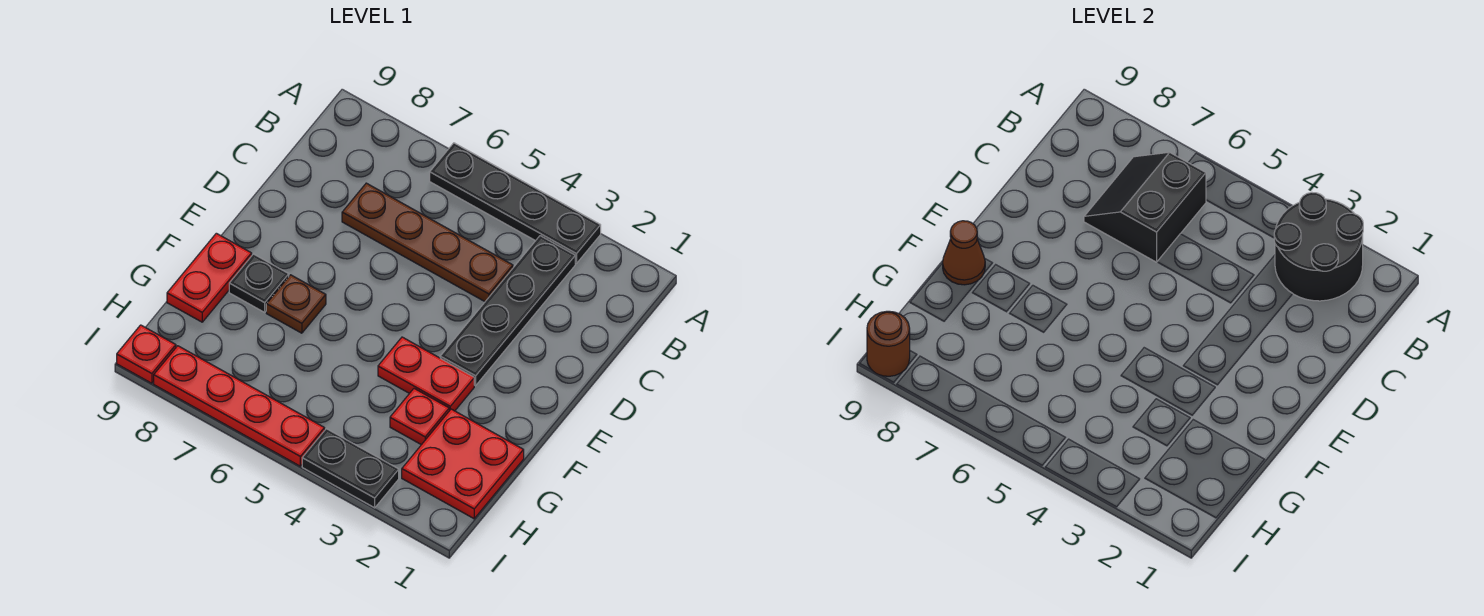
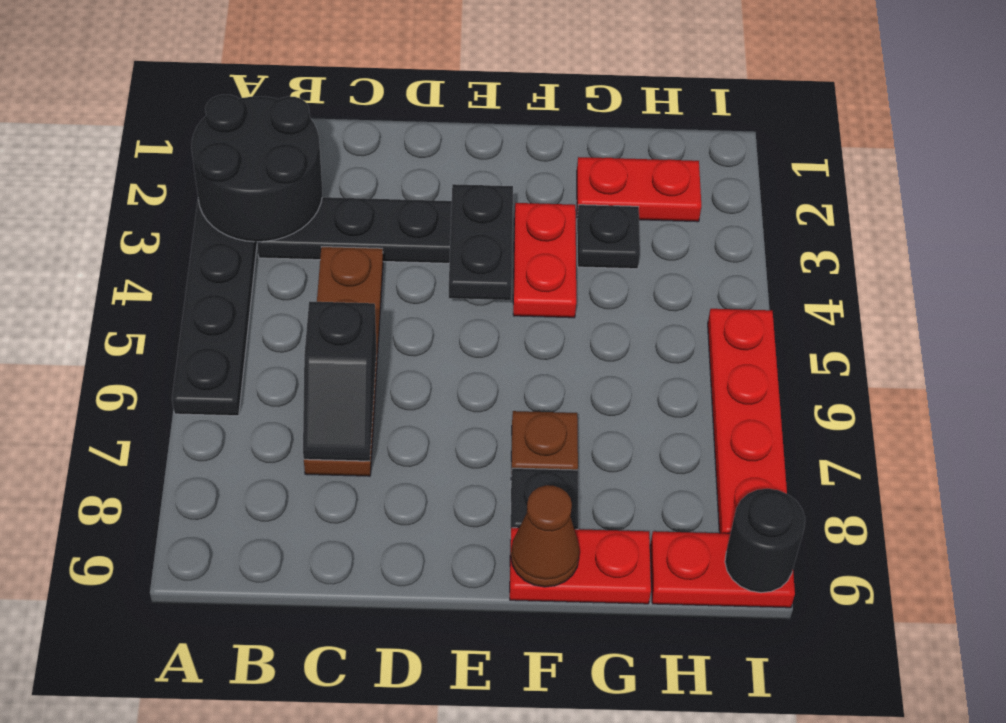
black slope B6:C7 level 2 top 6 -> black slope C6:C7 level 2 top 6
red plate G1:H2 level 1 -> red plate G2:H2 level 1
red plate G3 level 1 -> black plate G3 level 1
black plate I3:I4 level 1 -> black plate E3:E4 level 2
red plate I9 level 1 -> red plate H9:I9 level 1
brown round brick I9 level 2 -> black round brick I9 level 2

